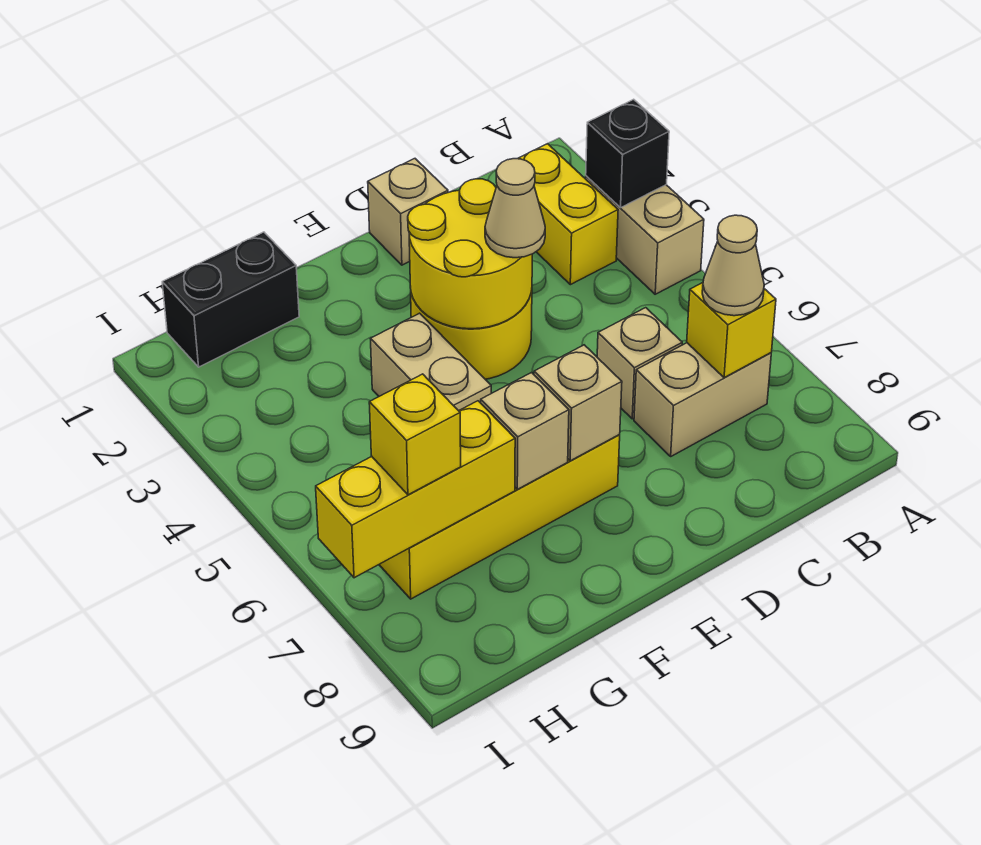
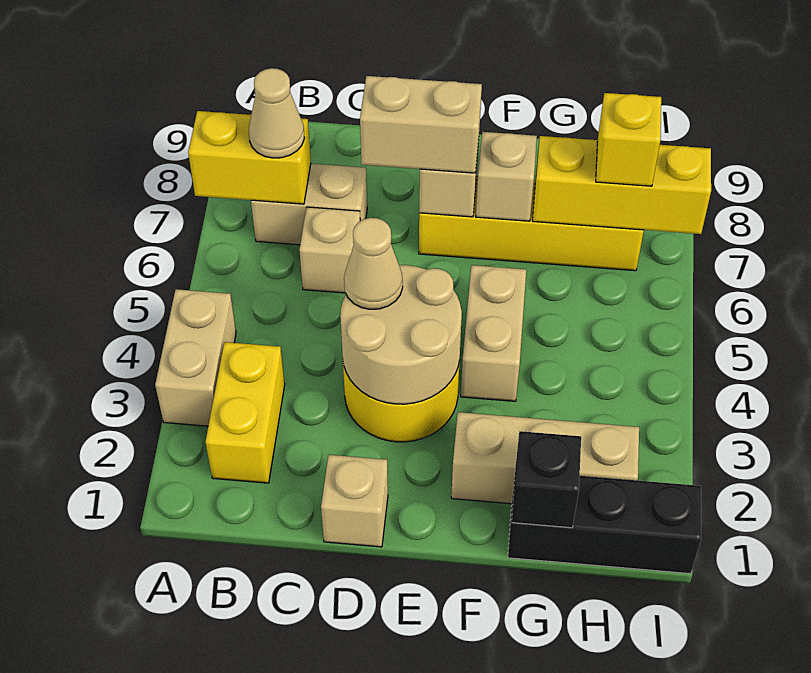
black brick A3 level 2 -> black brick G1 level 2
yellow brick B7 level 2 -> yellow brick A7:B7 level 2
yellow round brick D3:E4 level 2 -> tan round brick D3:E4 level 2
none -> tan brick D7:E7 level 3
none -> tan brick F2:H2 level 1
black brick G1:H1 level 1 -> black brick G1:I1 level 1

